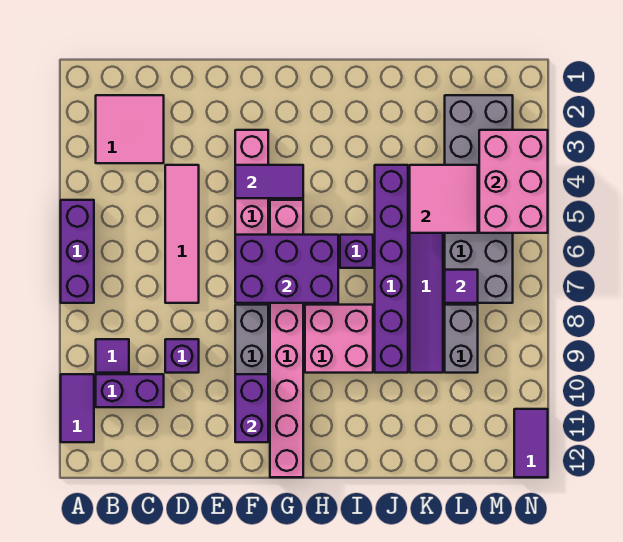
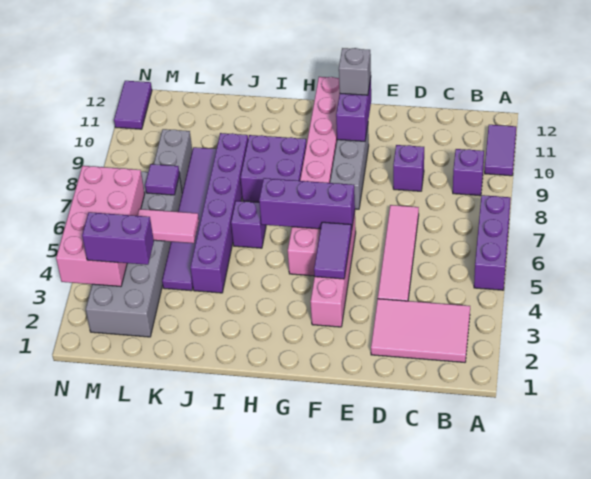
pink tile B2:C3 level 1 -> pink tile B2:D3 level 1
purple tile B9 level 1 -> purple brick B9 level 1
purple brick B10:C10 level 1 -> purple brick L3:M3 level 3
purple tile F4:G4 level 2 -> purple tile F4:F5 level 2
purple brick F6:H7 level 2 -> purple brick F6:H6 level 2
none -> grey brick F11 level 3
pink brick H8:I9 level 1 -> purple brick H8:I9 level 1
pink tile K4:L5 level 2 -> pink tile K5:L5 level 2
pink brick M3:N5 level 2 -> pink brick M3:N6 level 2

